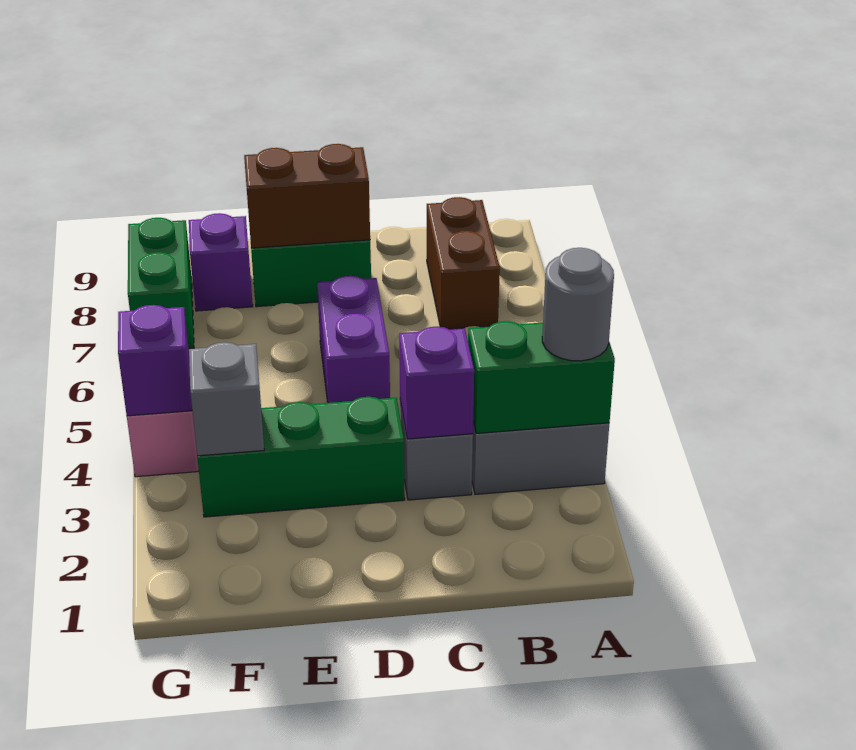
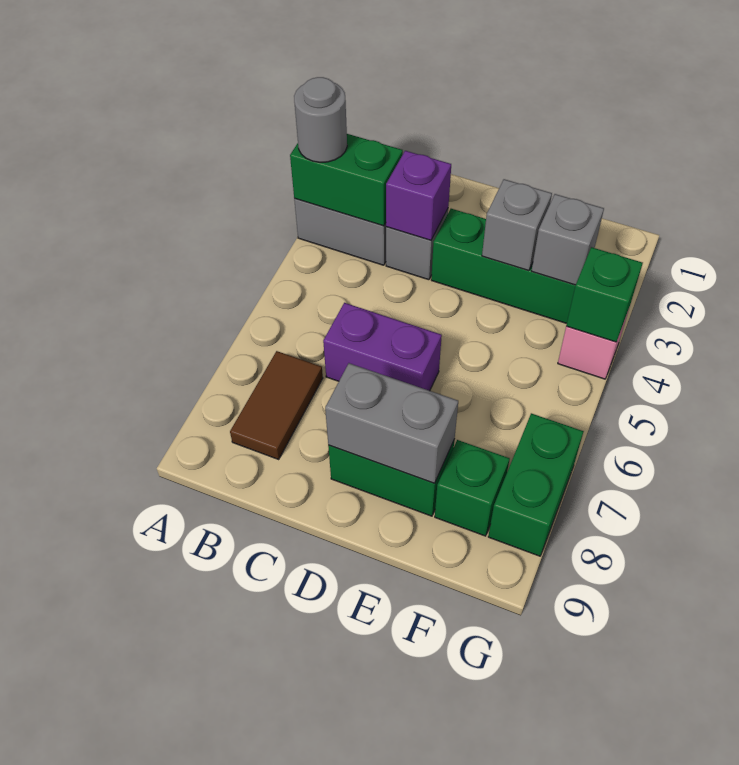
brown brick B7:B8 level 1 -> brown tile B7:B8 level 1
purple brick D5:D6 level 1 -> purple brick C6:D6 level 1
brown brick D8:E8 level 2 -> grey brick D8:E8 level 2
none -> grey brick E3 level 2
purple brick F8 level 1 -> green brick F8 level 1
purple brick G4 level 2 -> green brick G4 level 2

